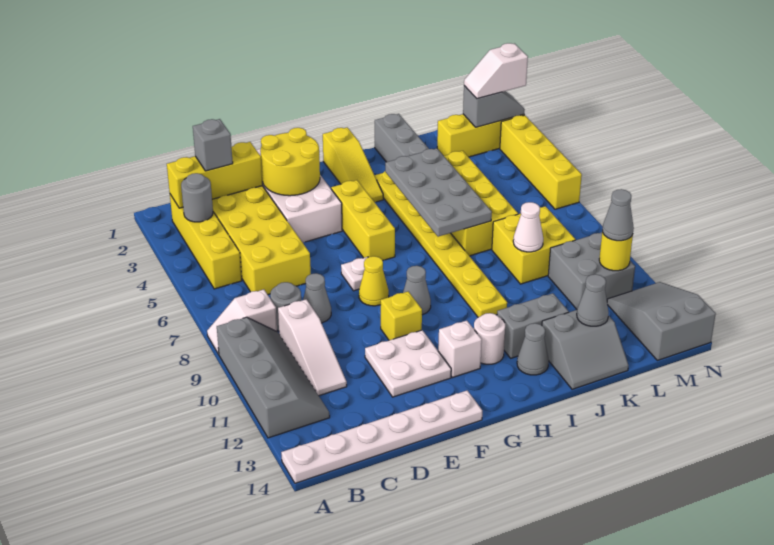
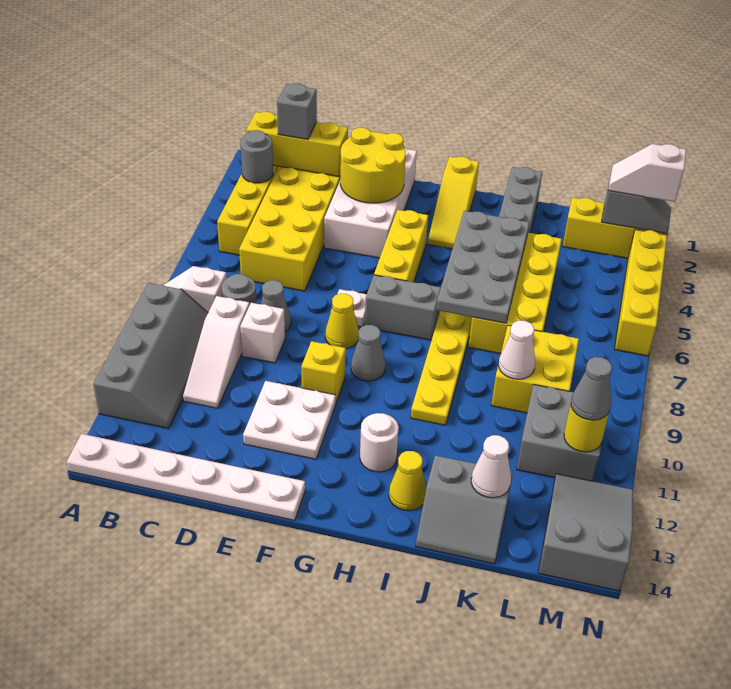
white brick G12 level 1 -> white brick D9 level 1
grey brick I12:J12 level 1 -> grey brick G7:H7 level 1
grey cone I13 level 1 -> yellow cone I13 level 1
grey cone K13 level 2 -> white cone K13 level 2

